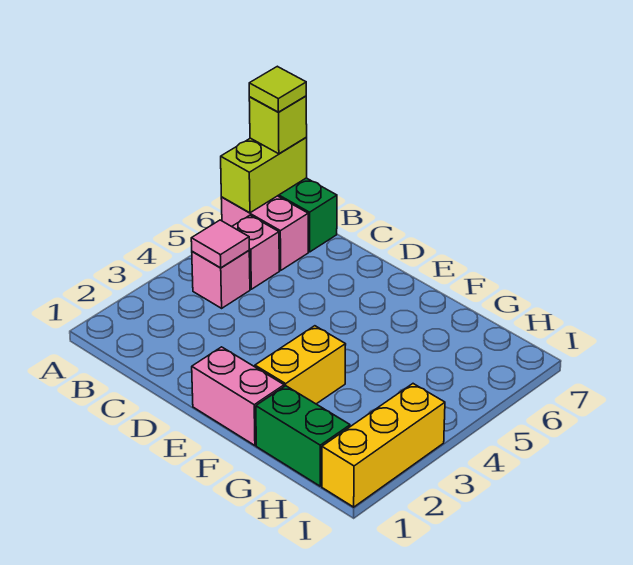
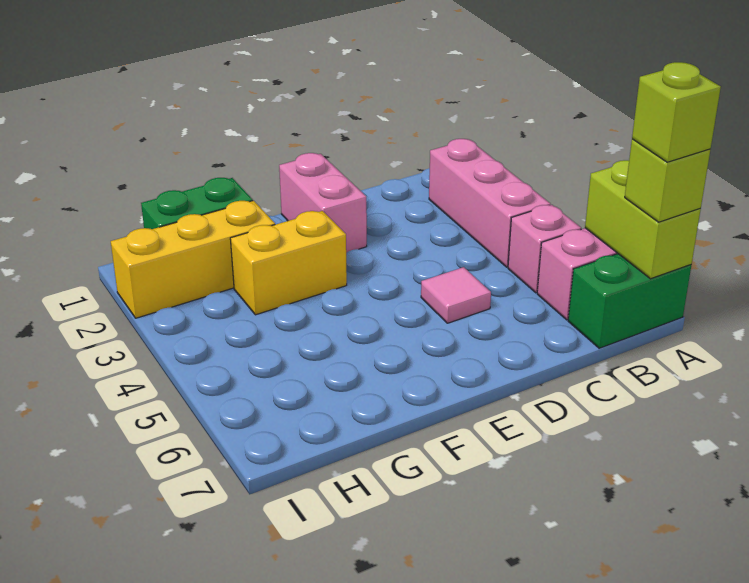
lime tile A7 level 4 -> lime brick A7 level 4
pink brick B4 level 1 -> pink brick B2:B4 level 1
pink tile B4 level 2 -> pink tile D5 level 1
pink brick E1:F1 level 1 -> pink brick E1:E2 level 1
yellow brick F2:F3 level 1 -> yellow brick F3:G3 level 1
yellow brick I1:I3 level 1 -> yellow brick G2:I2 level 1

